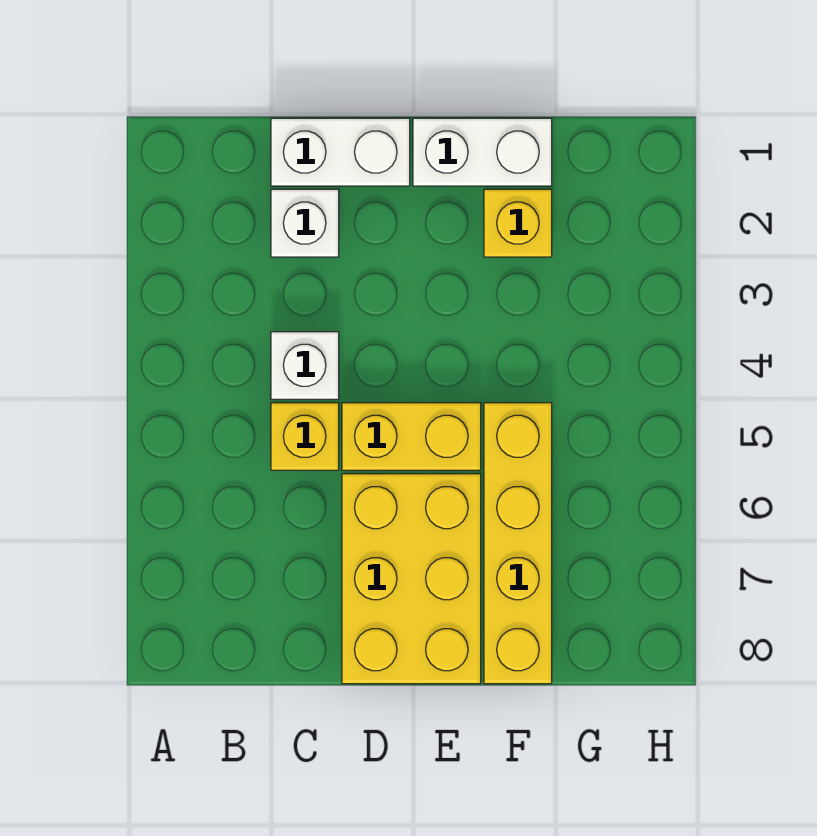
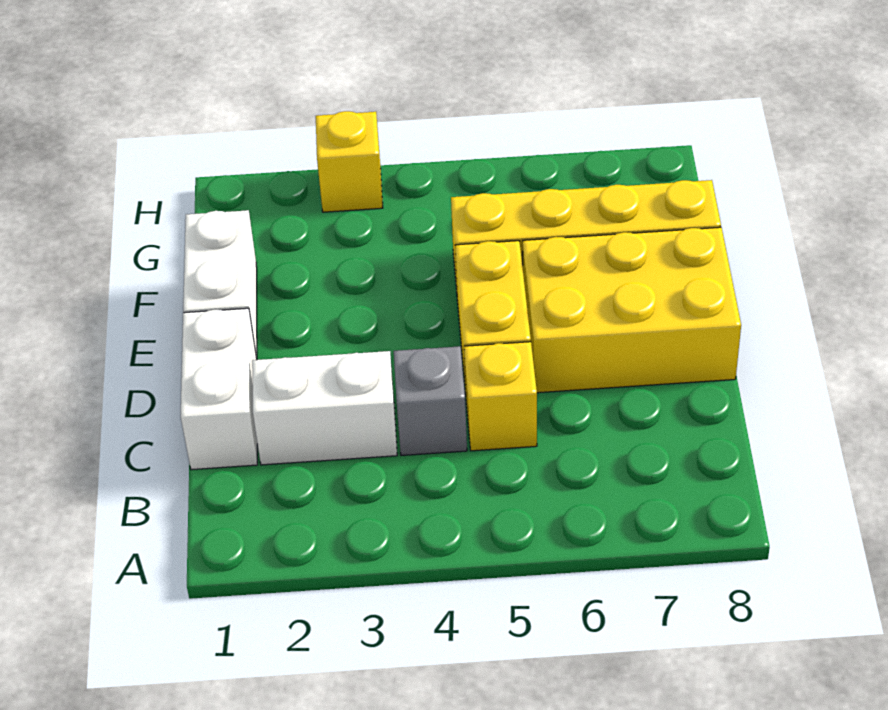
white brick C2 level 1 -> white brick C2:C3 level 1
white brick C4 level 1 -> grey brick C4 level 1
yellow brick F2 level 1 -> yellow brick H3 level 1

